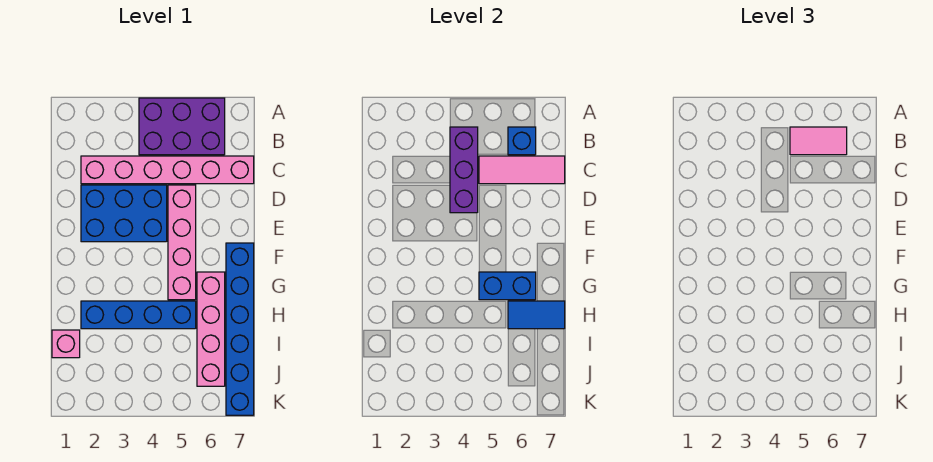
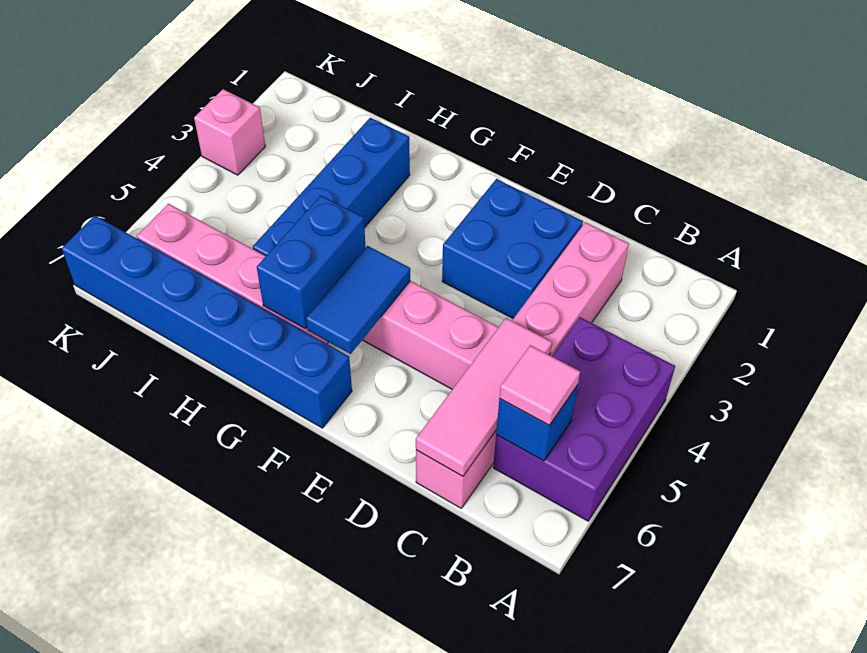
purple brick B4:D4 level 2 -> none
pink tile B5:B6 level 3 -> pink tile B6 level 3
blue brick D2:E4 level 1 -> blue brick D2:E3 level 1
blue tile H6:H7 level 2 -> blue tile F5:F6 level 2
pink brick I1 level 1 -> pink brick K3 level 1

